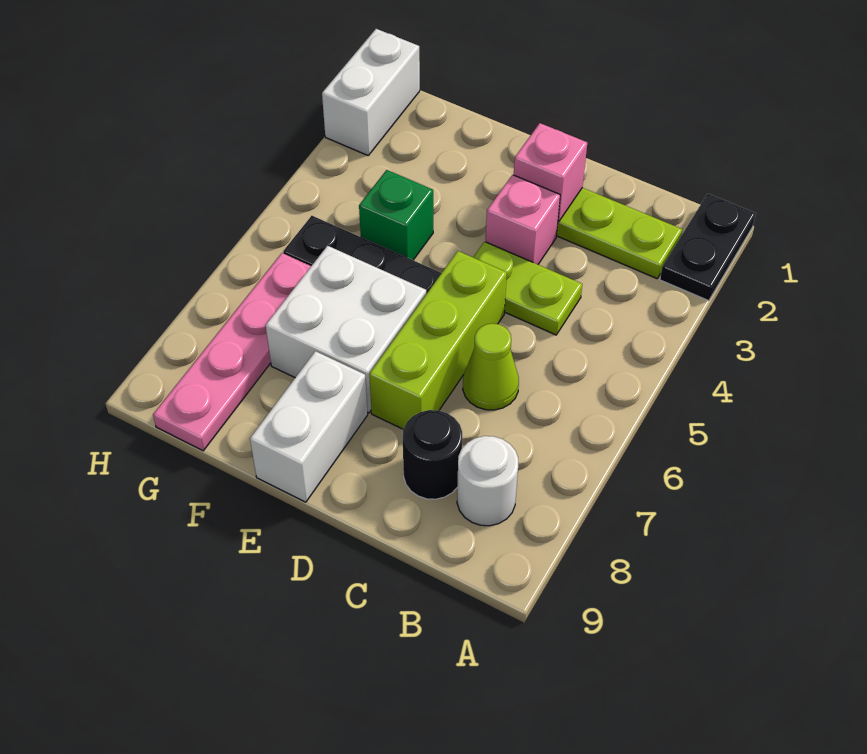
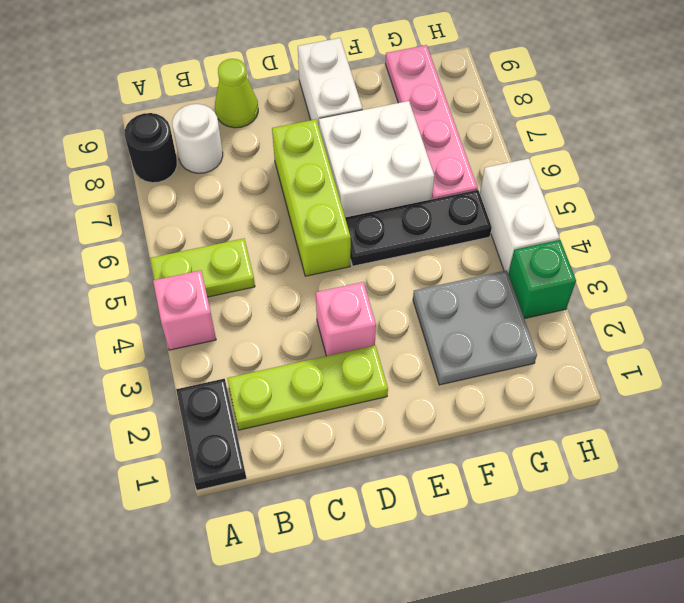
lime plate C4:D4 level 1 -> lime plate A5:B5 level 1
lime cone C6 level 1 -> lime cone C9 level 1
black round brick C8 level 1 -> black round brick A8 level 1
pink brick D2 level 2 -> pink brick A4 level 1
none -> grey plate F2:G3 level 1
green brick F4 level 1 -> green brick H3 level 1
white brick H1:H2 level 1 -> white brick H4:H5 level 1

